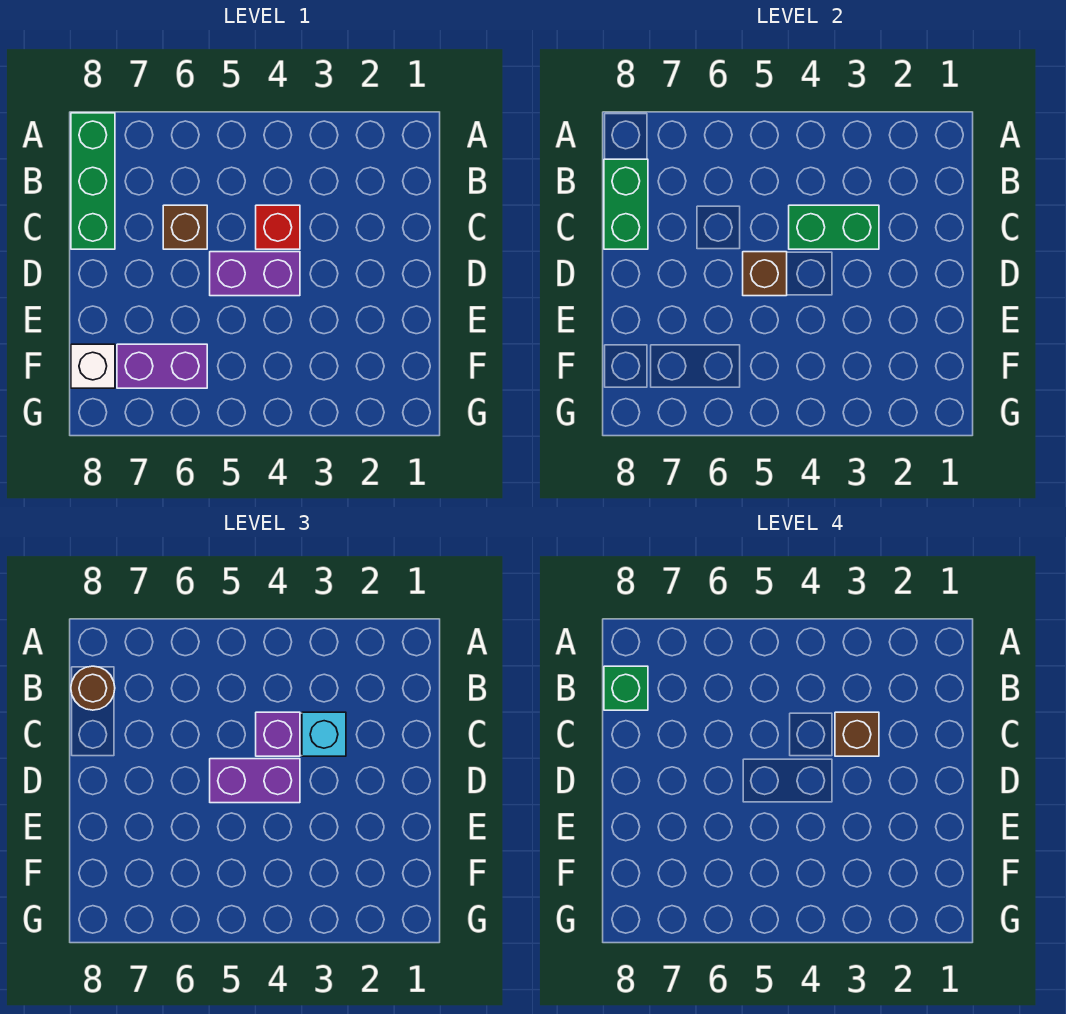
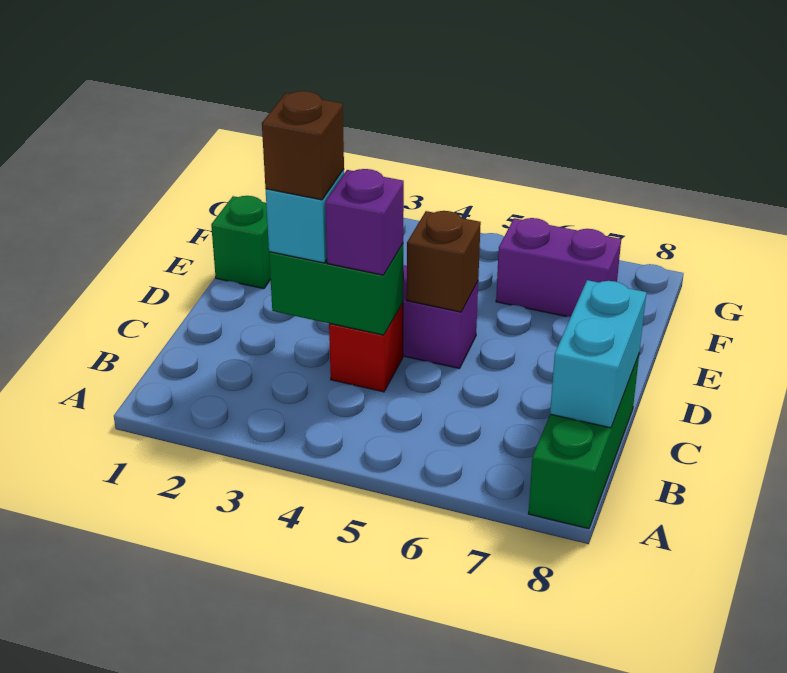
green brick B8:C8 level 2 -> cyan brick B8:C8 level 2
brown round brick B8 level 3 -> none
green brick B8 level 4 -> green brick E1 level 1
brown brick C6 level 1 -> none
purple brick D4:D5 level 3 -> none
white brick F8 level 1 -> none

